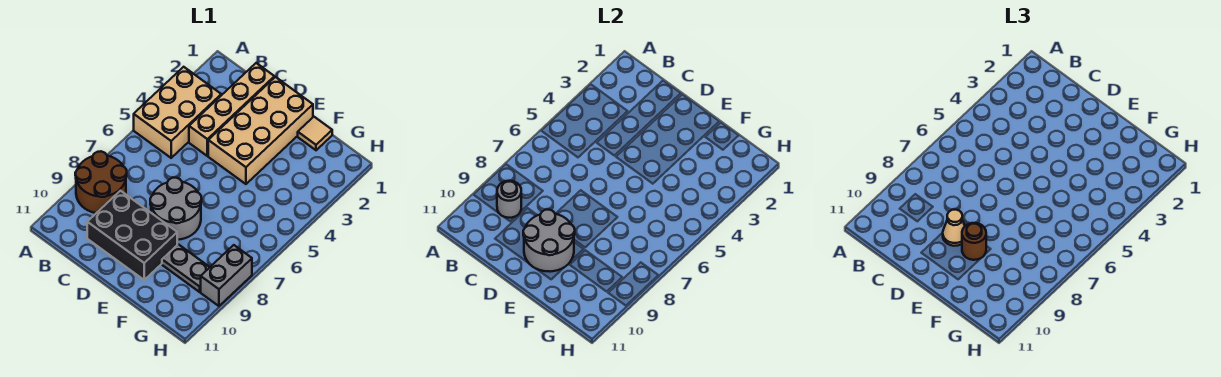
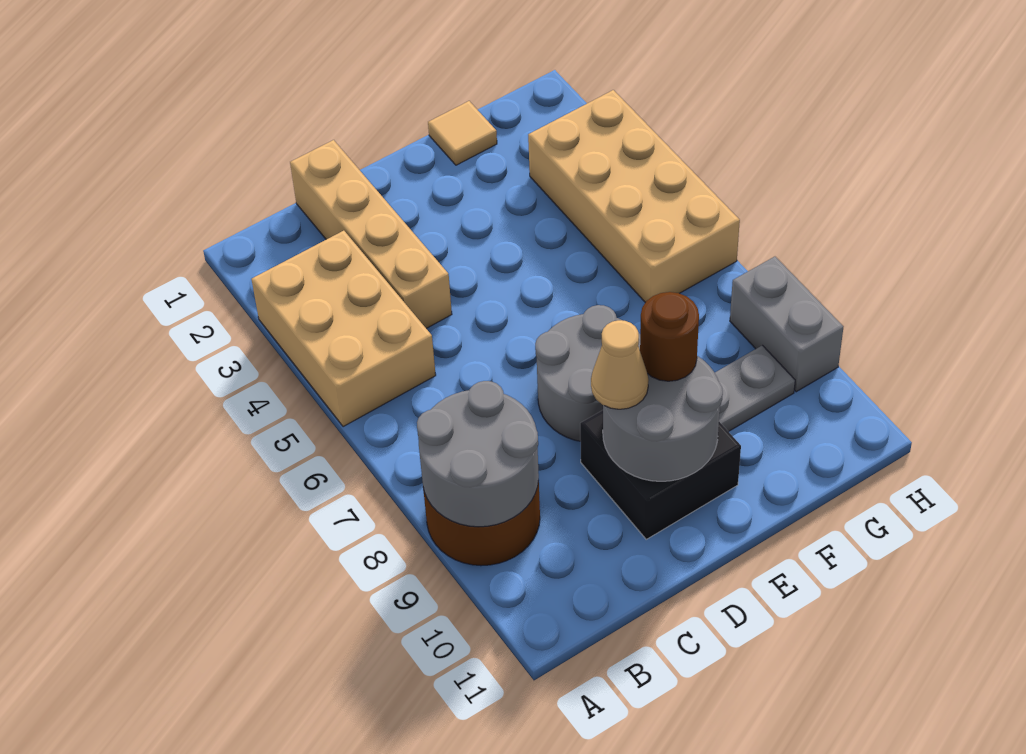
grey round brick B9 level 2 -> grey round brick A8:B9 level 2
black brick C9:E10 level 1 -> black brick D9:E10 level 1
tan brick D1:E4 level 1 -> tan brick G3:H6 level 1

